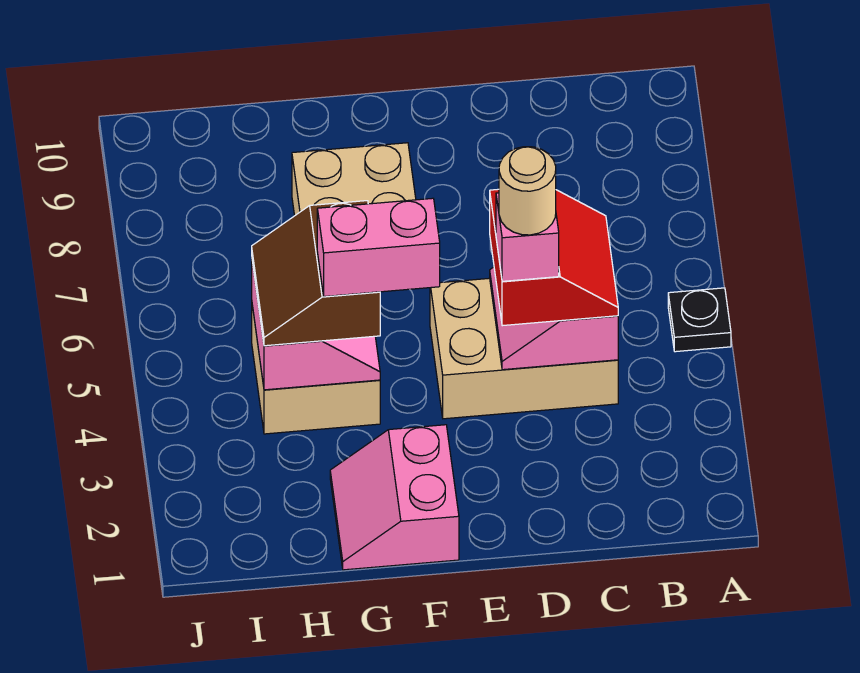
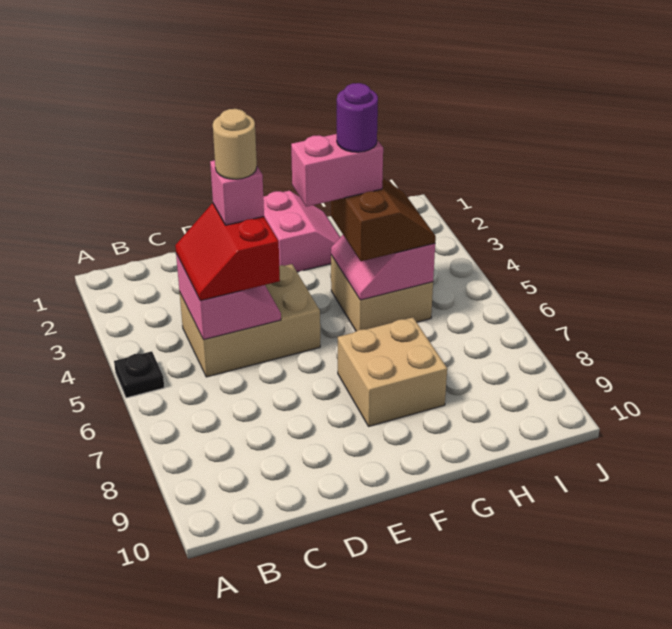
none -> purple round brick G4 level 5

